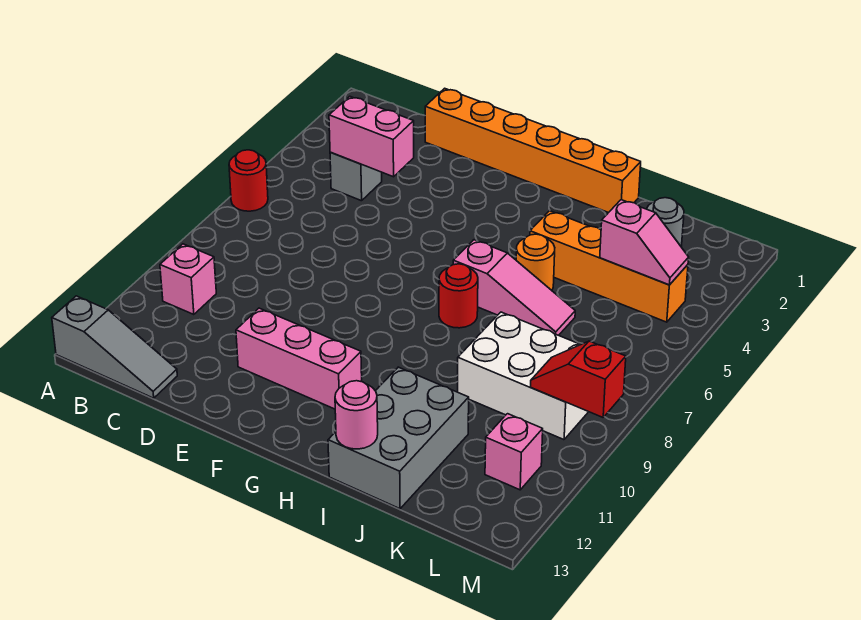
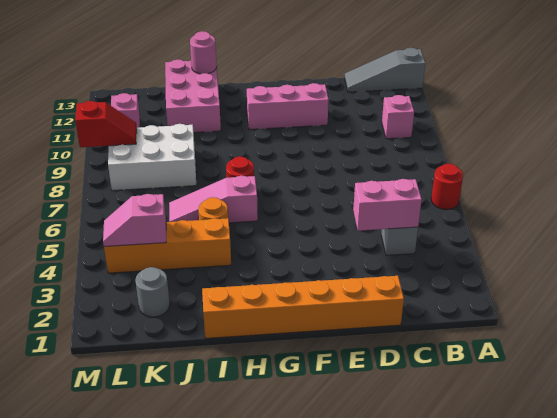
grey brick I11:J13 level 1 -> pink brick I11:J13 level 1

